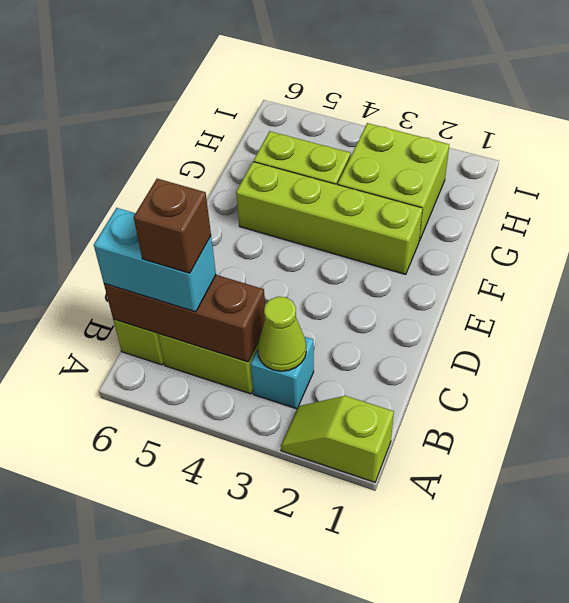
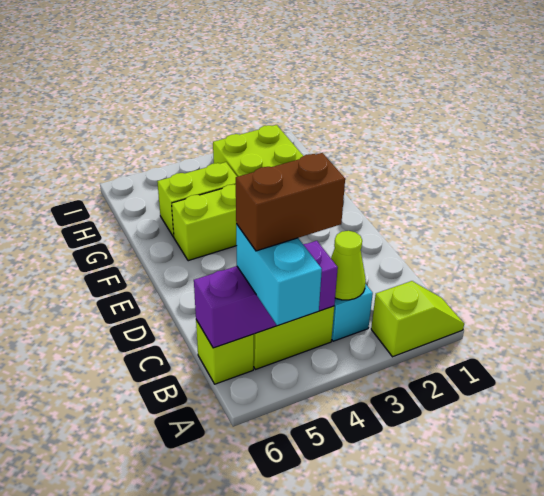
lime slope A1:A2 level 1 top 1 -> lime slope A1:A2 level 1 top 2
brown brick B4:B6 level 2 -> purple brick B4:B6 level 2
cyan brick B5:B6 level 3 -> cyan brick A5:B5 level 3
brown brick B5 level 4 -> brown brick B4:B5 level 4

